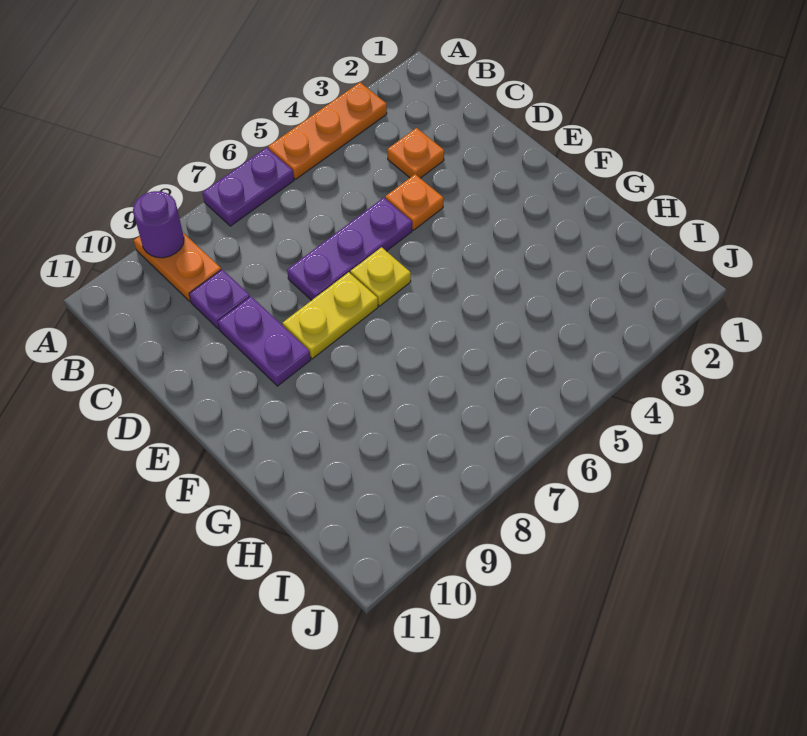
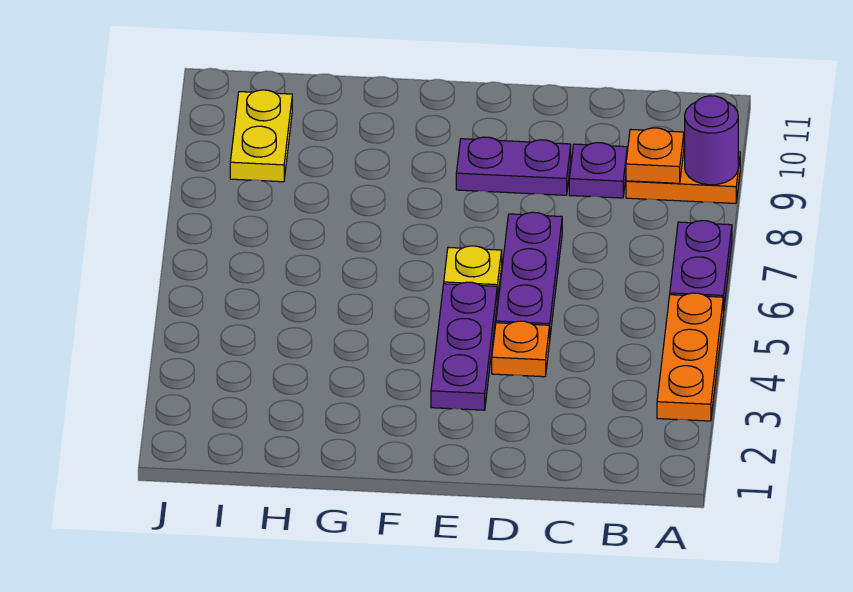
orange plate C3 level 1 -> orange plate B9 level 2
none -> purple plate E3:E5 level 1
yellow plate E7:E8 level 1 -> yellow plate I9:I10 level 1

